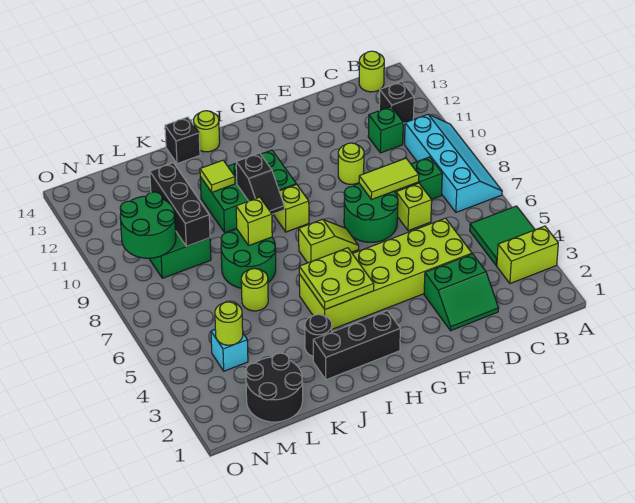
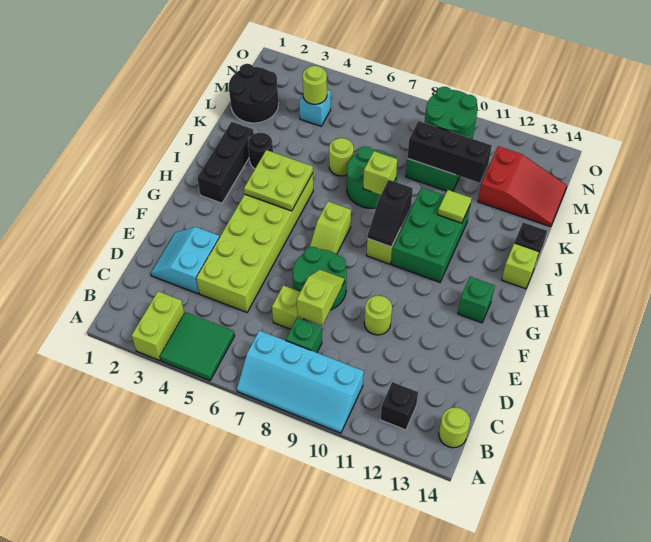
green brick C11 level 1 -> green brick G13 level 1
green slope D2:E3 level 1 top 3 -> cyan slope D2:E3 level 1 top 3
lime tile D8:E8 level 2 -> lime slope D8:E8 level 2 top D
black slope I9:I10 level 2 top 10 -> black slope H9:I9 level 2 top I
lime round brick I14 level 1 -> lime brick I14 level 1
none -> red slope L12:M14 level 1 top 12

